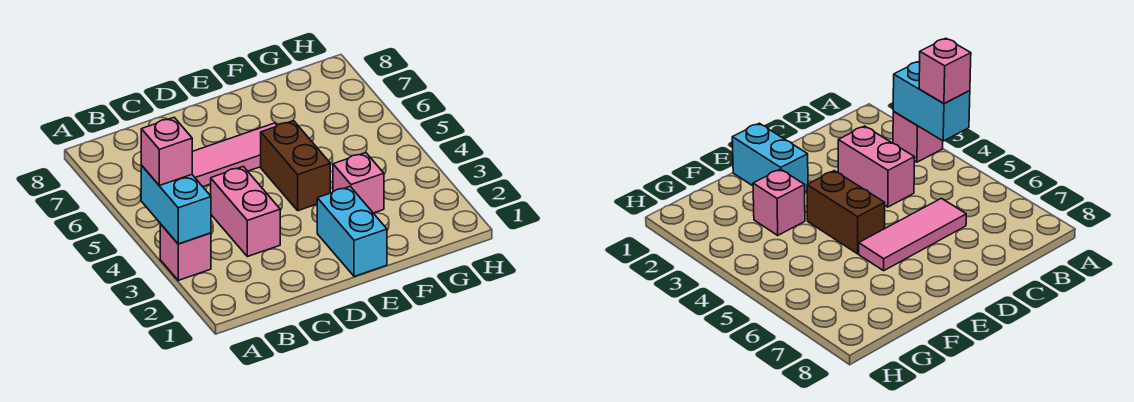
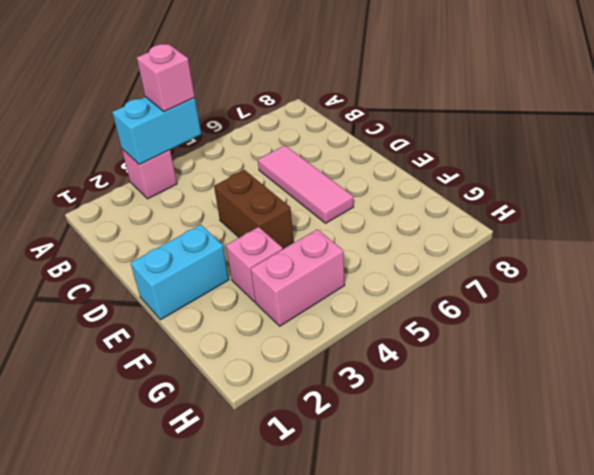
pink brick C3:C4 level 1 -> pink brick G3:G4 level 1
brown brick E4:E5 level 1 -> brown brick D4:E4 level 1

